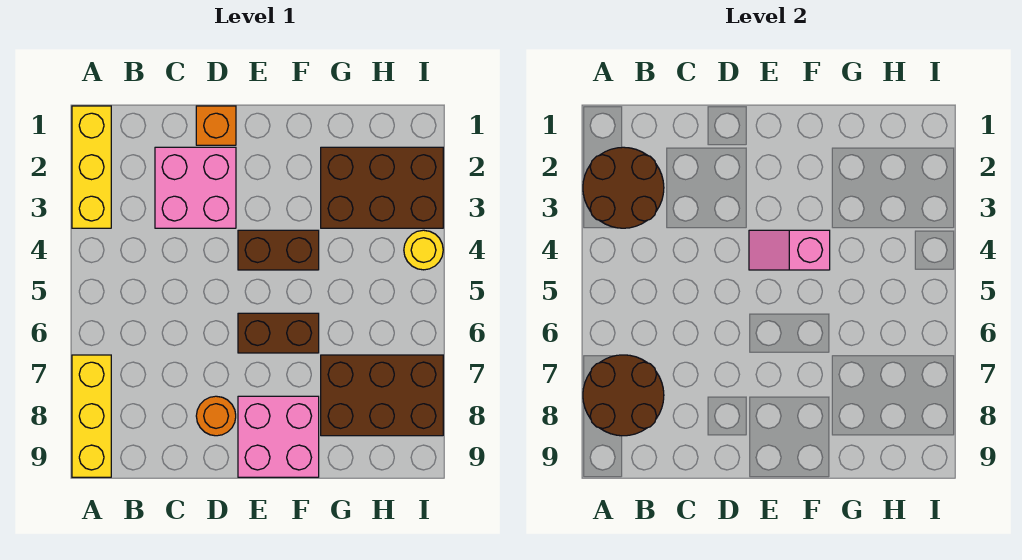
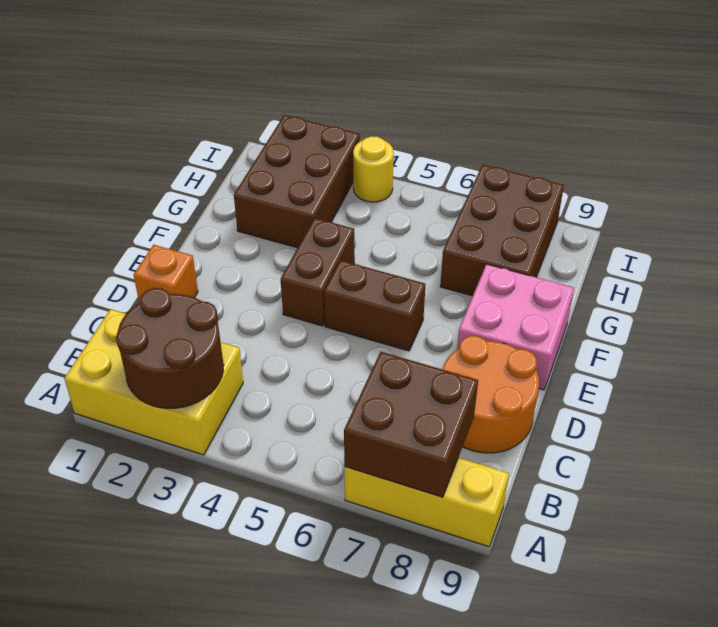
yellow brick A1:A3 level 1 -> yellow brick A1:B3 level 1
brown round brick A7:B8 level 2 -> brown brick A7:B8 level 2
pink brick C2:D3 level 1 -> none
orange round brick D8 level 1 -> orange round brick C8:D9 level 1
pink slope E4:F4 level 2 top F -> none
brown brick E6:F6 level 1 -> brown brick E5:E6 level 1

